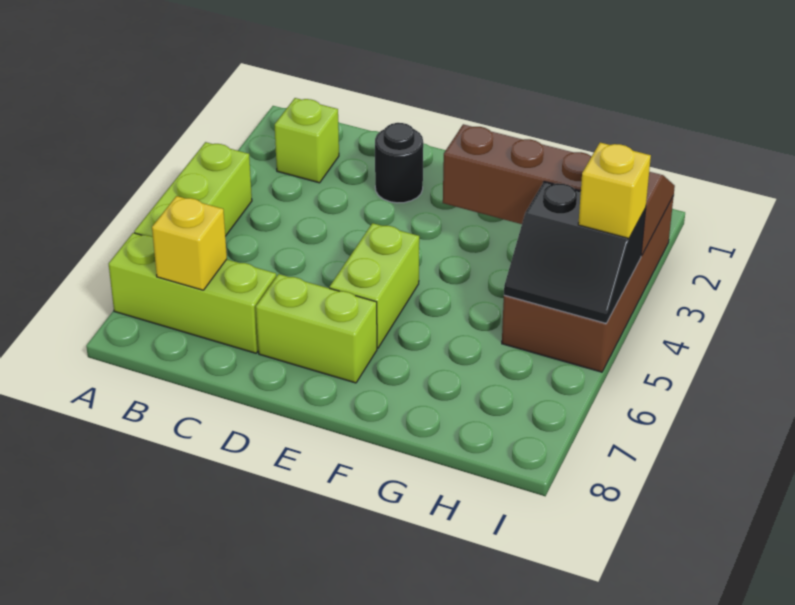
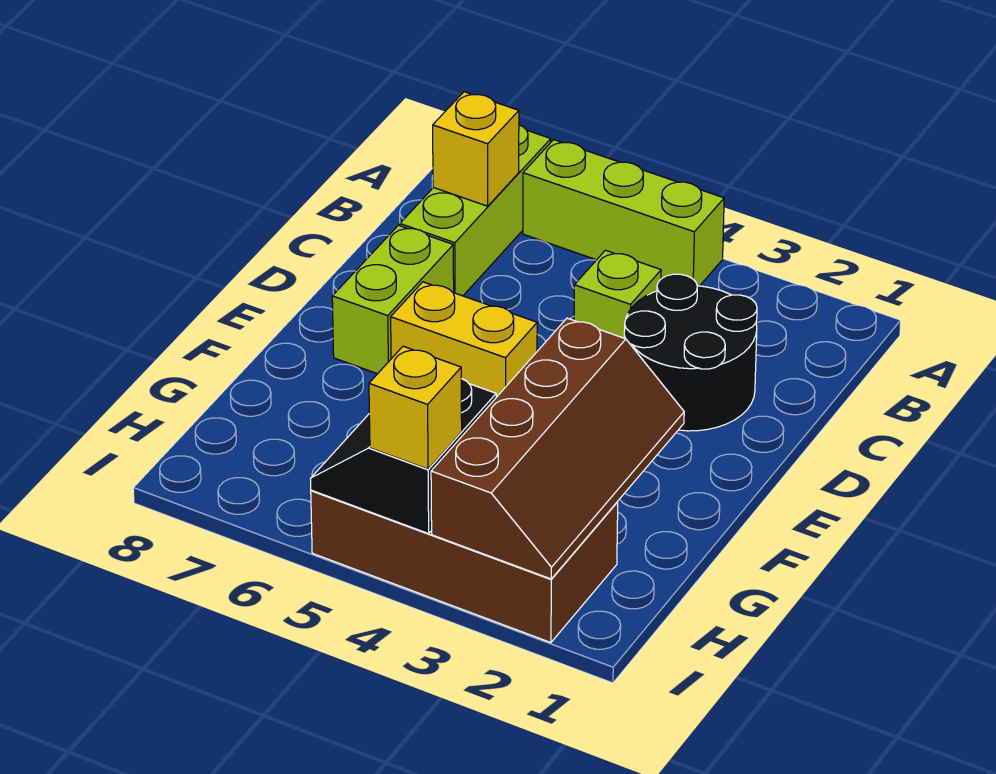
lime brick B2 level 1 -> lime brick C4 level 1
black round brick D2 level 1 -> black round brick C2:D3 level 1
lime brick E5:E6 level 1 -> yellow brick E5:E6 level 1

